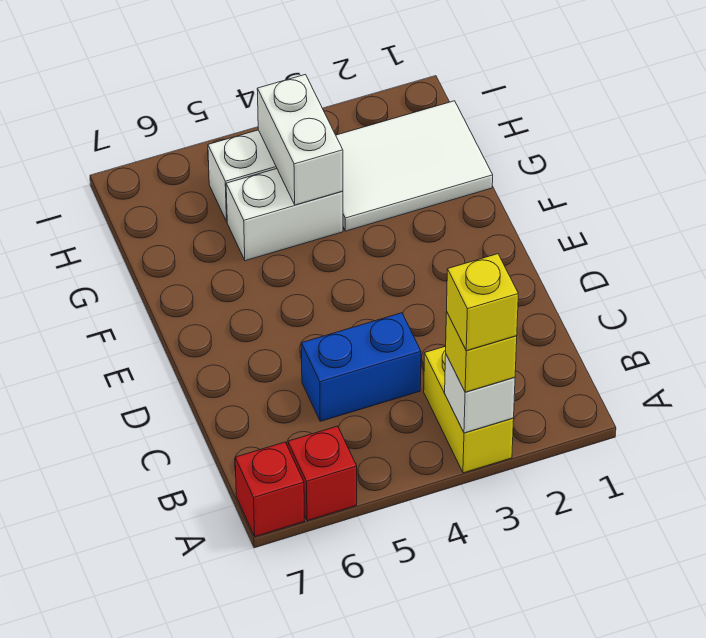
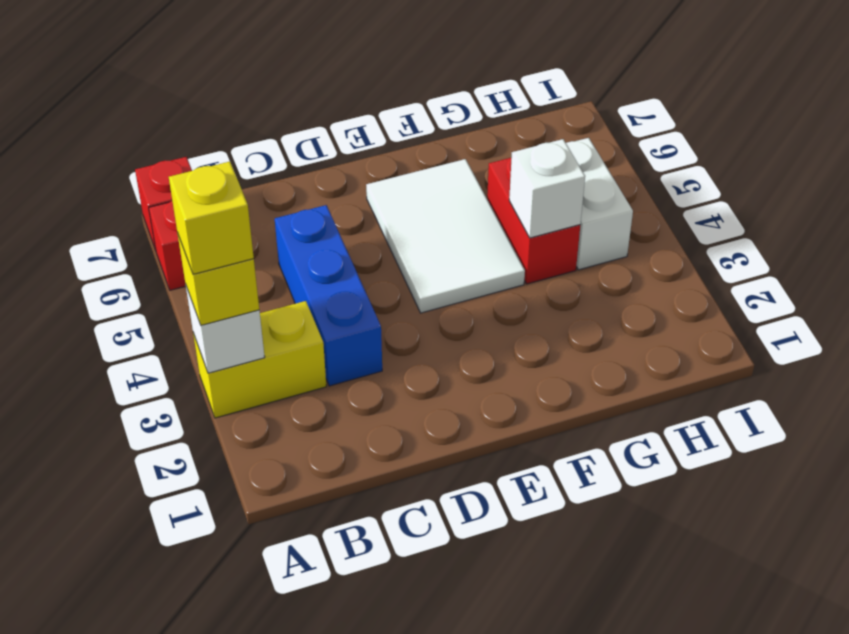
blue brick C4:C5 level 1 -> blue brick C3:C5 level 1
white tile G1:H3 level 1 -> white tile E4:F6 level 1
white brick G4:G5 level 1 -> red brick G4:G5 level 1
white brick G4:H4 level 2 -> white brick G4 level 2

